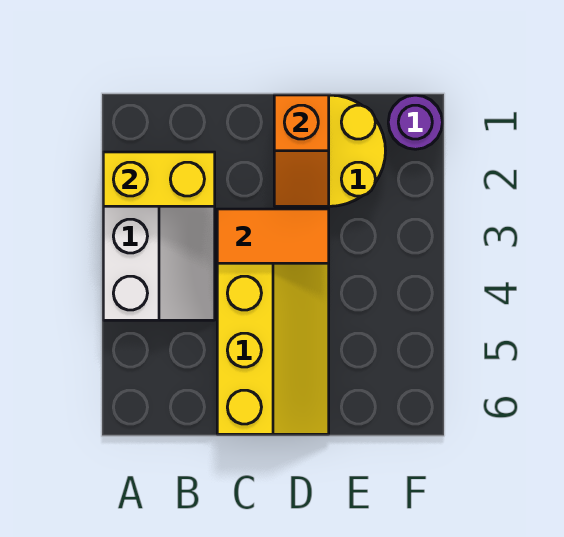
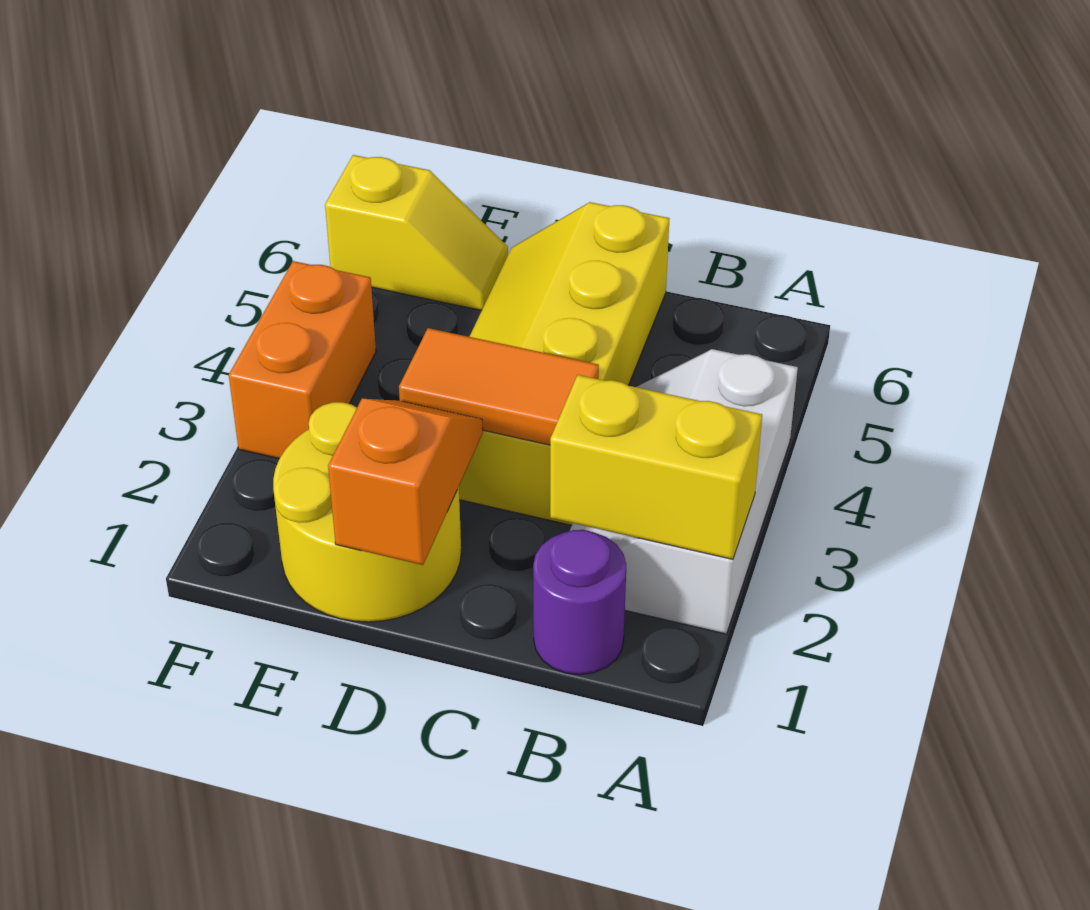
none -> yellow slope E6:F6 level 1 top F
purple round brick F1 level 1 -> purple round brick B1 level 1
none -> orange brick F3:F4 level 1

